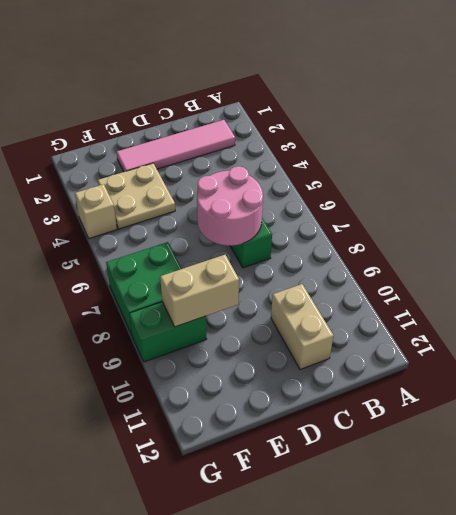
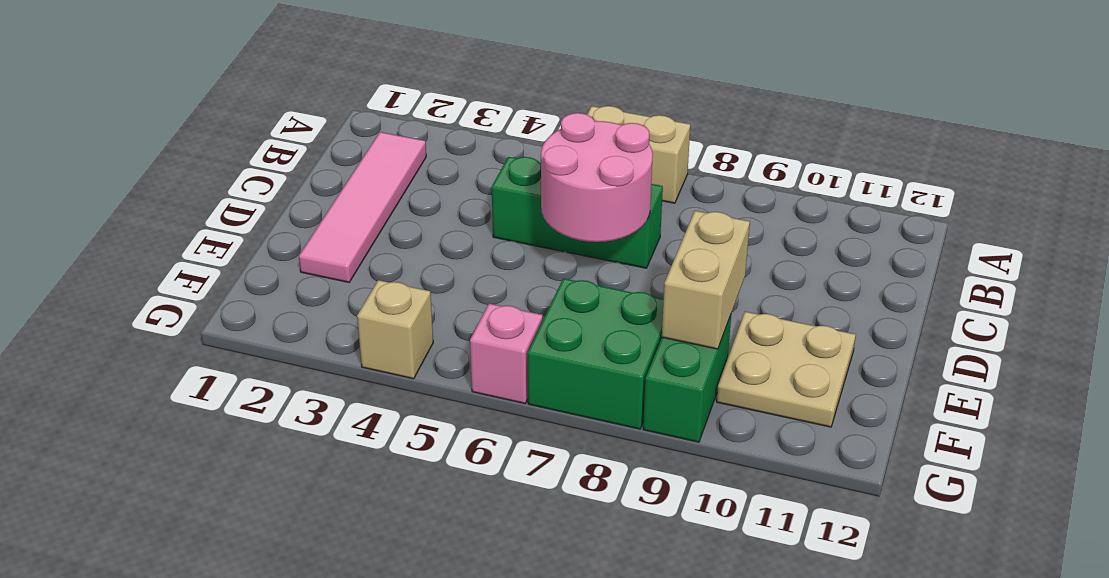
tan brick C10:C11 level 1 -> tan brick A6:A7 level 1
tan plate E3:F4 level 1 -> tan plate E10:F11 level 1
none -> pink brick G6 level 1

